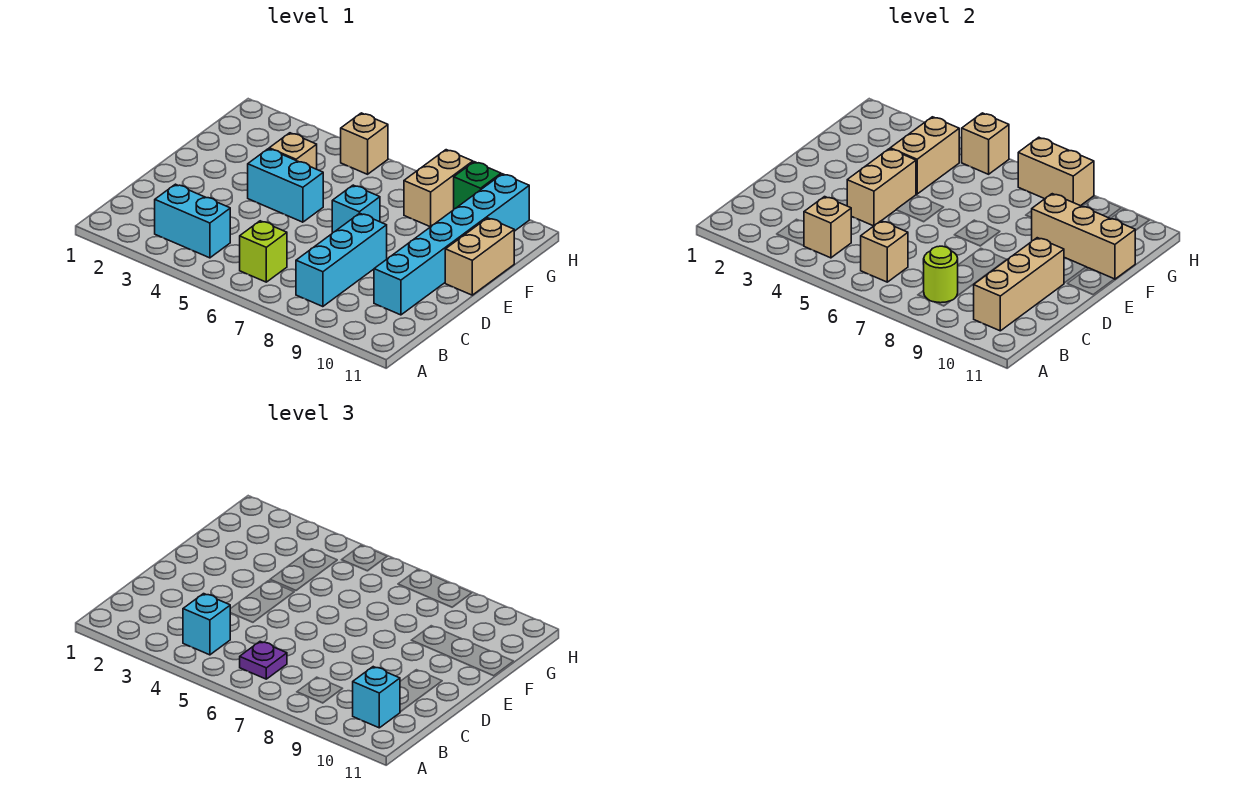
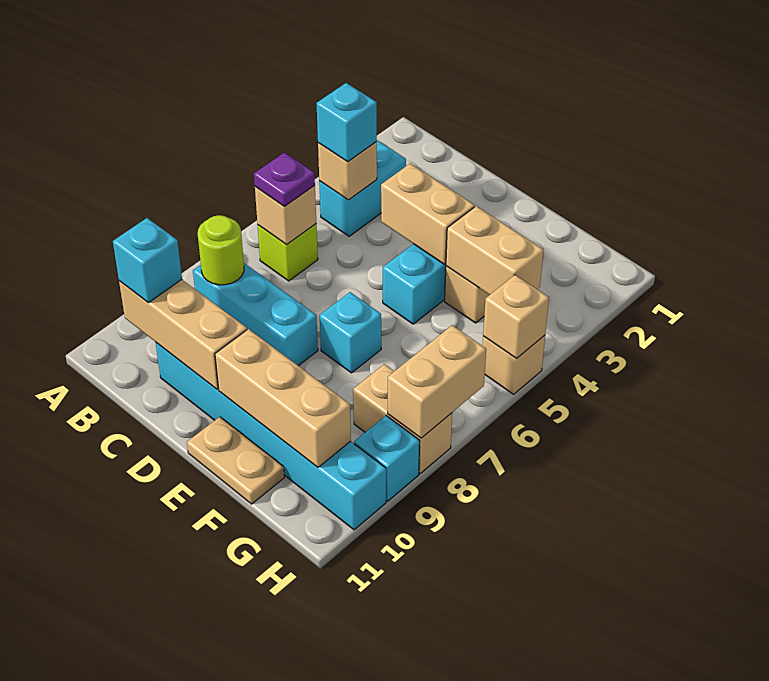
tan brick E11:F11 level 1 -> tan plate E11:F11 level 1
tan brick F9:F11 level 2 -> tan brick E10:G10 level 2
green brick H9 level 1 -> cyan brick H9 level 1

